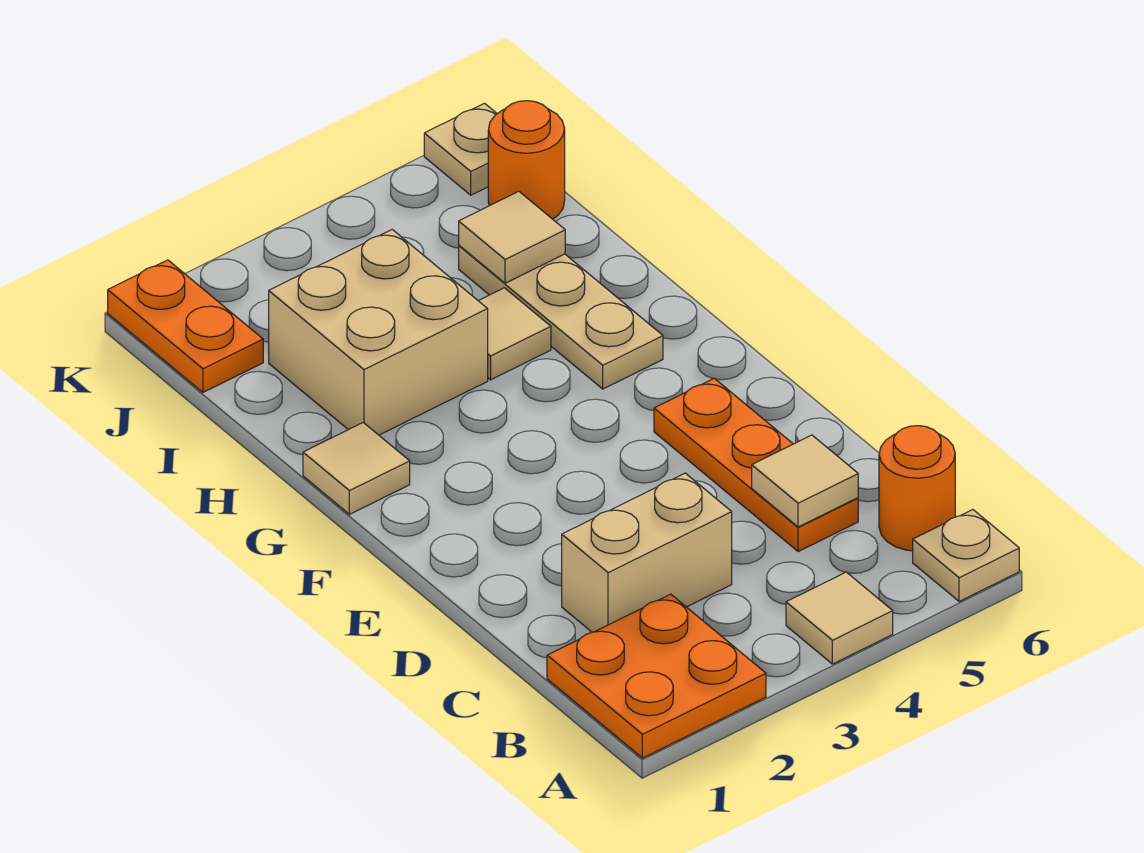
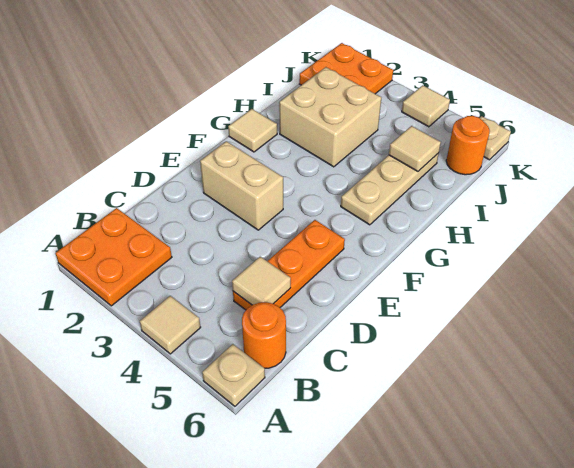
tan brick C2:C3 level 1 -> tan brick E2:E3 level 1
tan tile H4 level 1 -> tan tile K4 level 1
orange plate J1:K1 level 1 -> orange plate J1:K2 level 1

